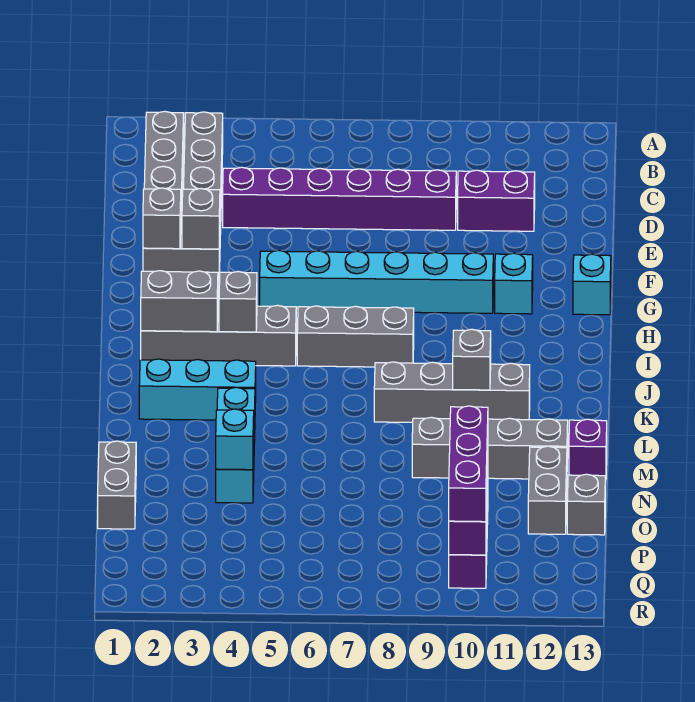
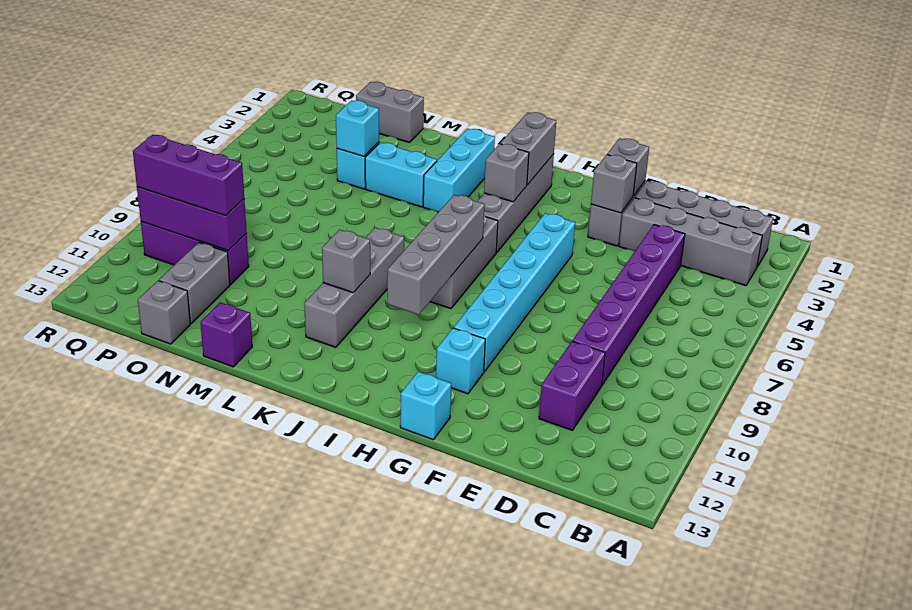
grey brick M9:M12 level 1 -> grey brick I7:I10 level 2
grey brick N12:O12 level 1 -> grey brick O11:O12 level 1

